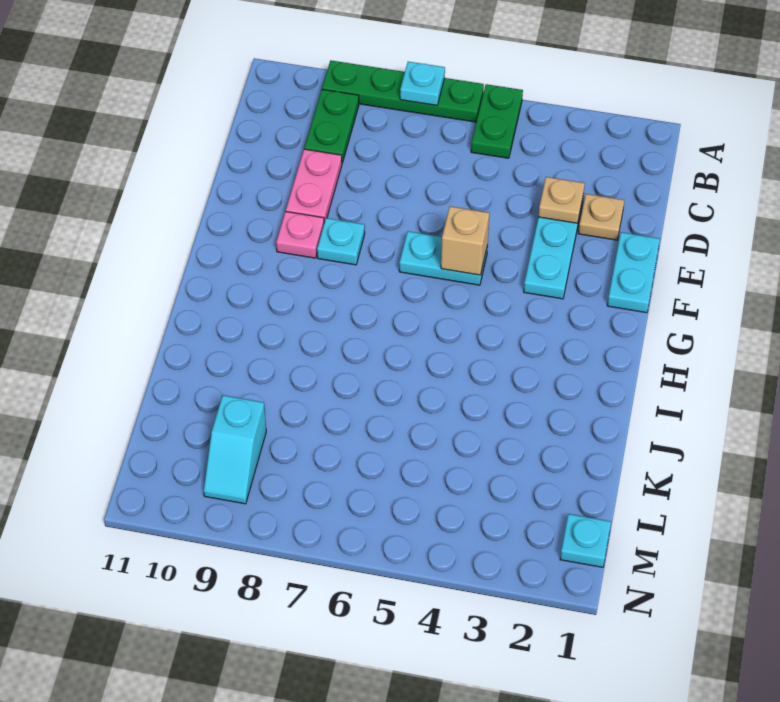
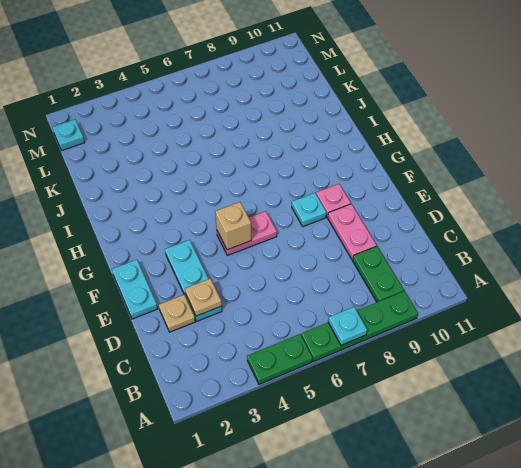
green plate A5:B5 level 1 -> green plate A4:A5 level 1
cyan plate F5:F6 level 1 -> pink plate F5:F6 level 1
cyan slope L9:M9 level 1 top L -> none

